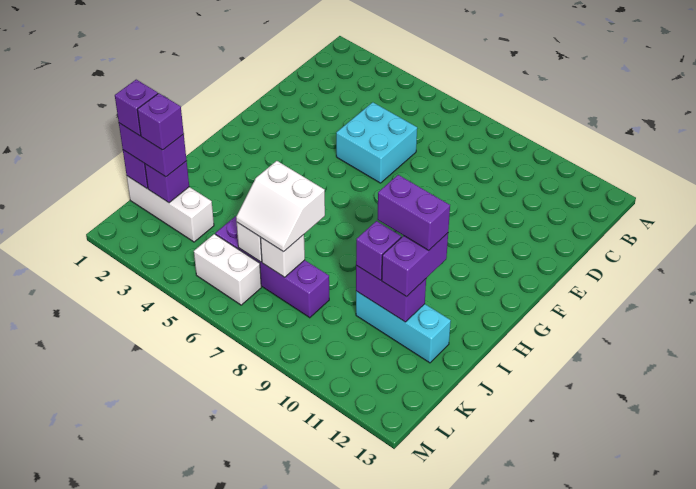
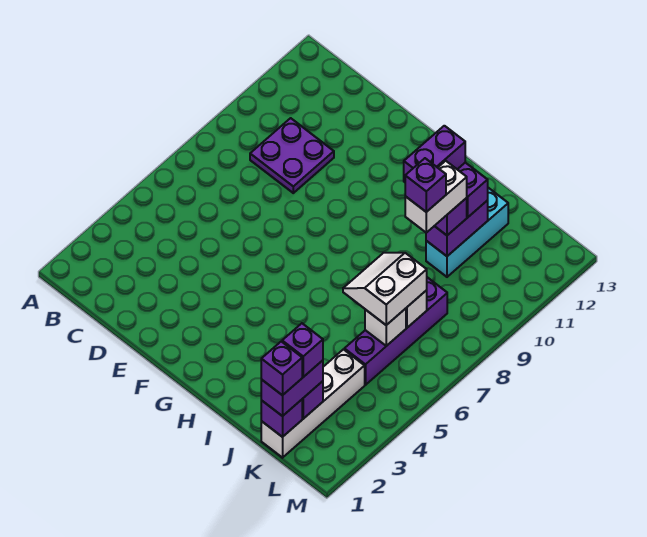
none -> purple plate C9:D10 level 1
cyan brick D5:E6 level 1 -> none
white slope J6:K7 level 3 top J -> white slope J6:K7 level 3 top K
none -> purple brick J9 level 5
white brick K1:K3 level 1 -> white brick K1:K4 level 1
white brick L5:L6 level 1 -> white brick J9:J10 level 4

